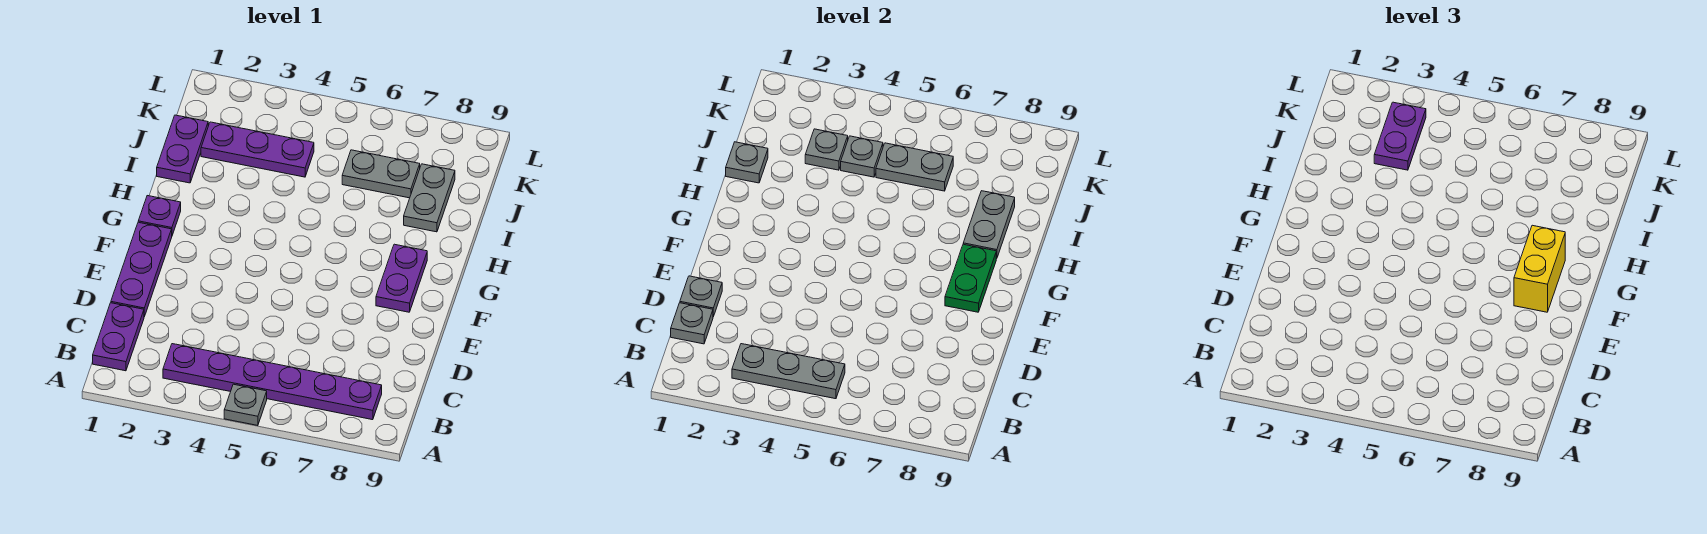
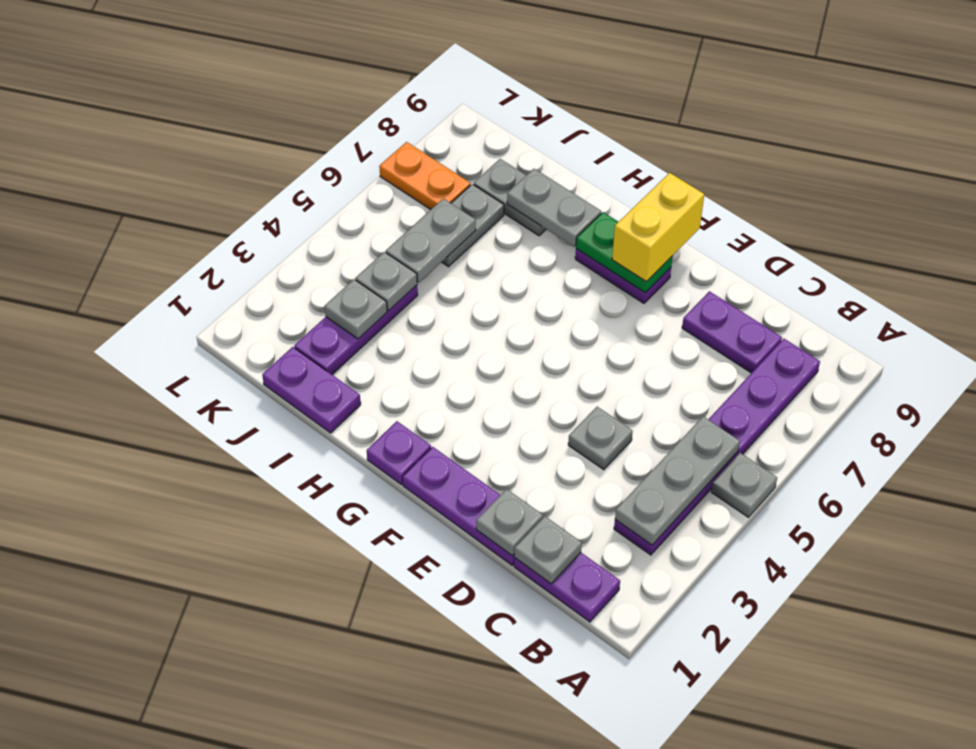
yellow brick F8:G8 level 3 -> yellow brick F8:F9 level 3
grey plate I1 level 2 -> grey plate D4 level 1
purple plate J3:K3 level 3 -> purple plate C8:D8 level 1
none -> orange plate K7:L7 level 1

